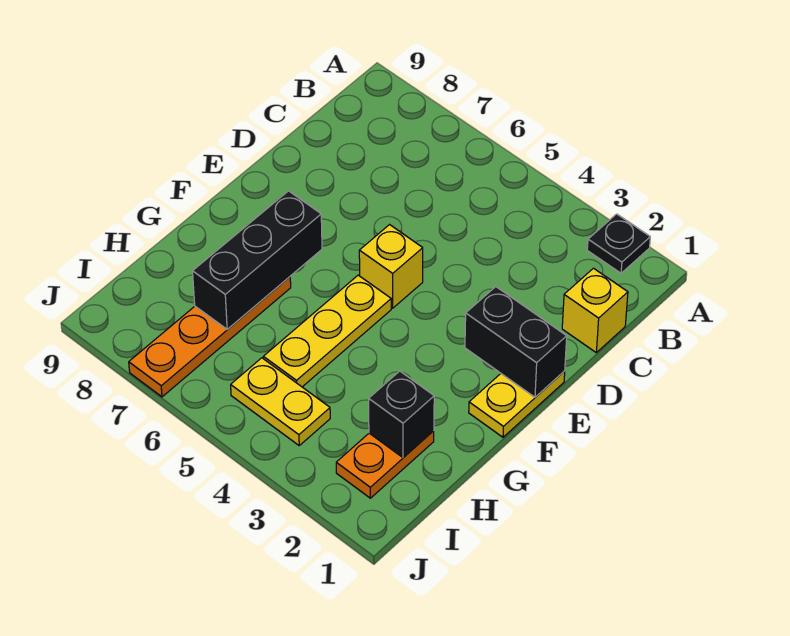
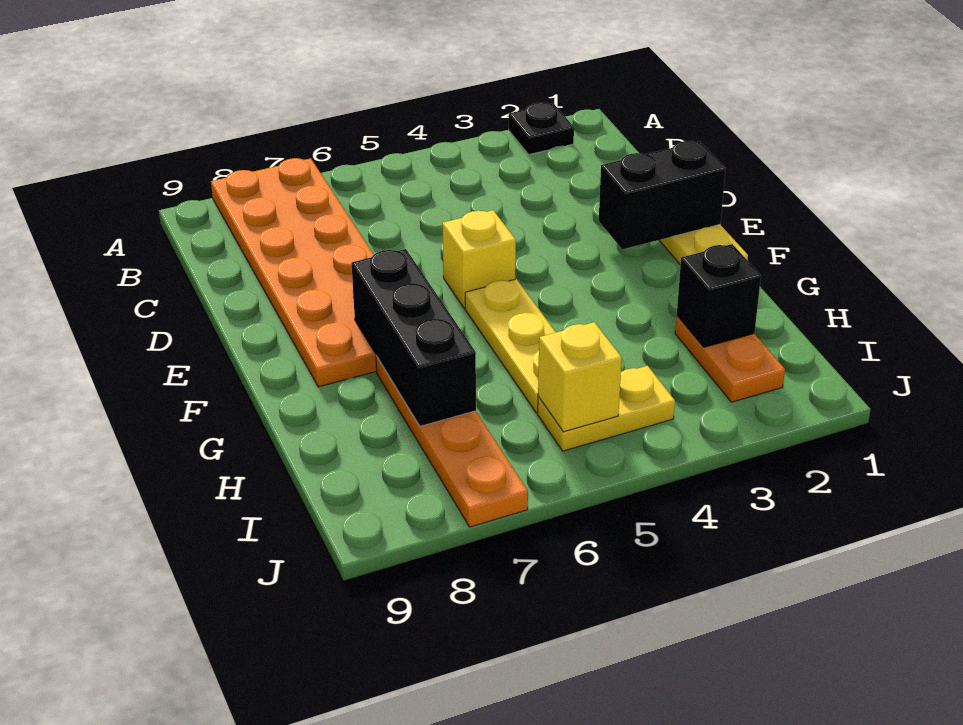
none -> orange plate A7:F8 level 1
yellow brick C1 level 1 -> yellow brick I5 level 2

